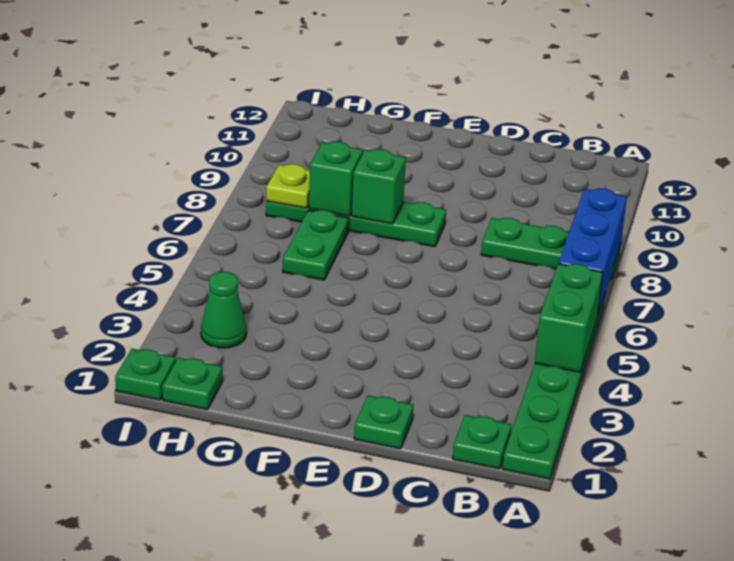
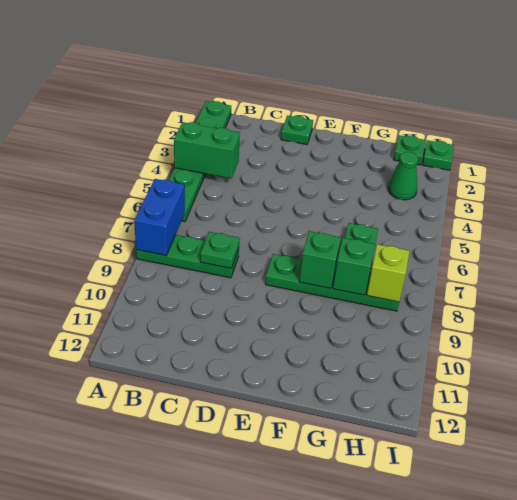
green brick A4:A5 level 2 -> green brick A4:B4 level 2
blue brick A6:A8 level 2 -> blue brick A7:A8 level 2
green plate B1 level 1 -> green plate C8 level 2
lime plate H8 level 2 -> lime brick H8 level 2

